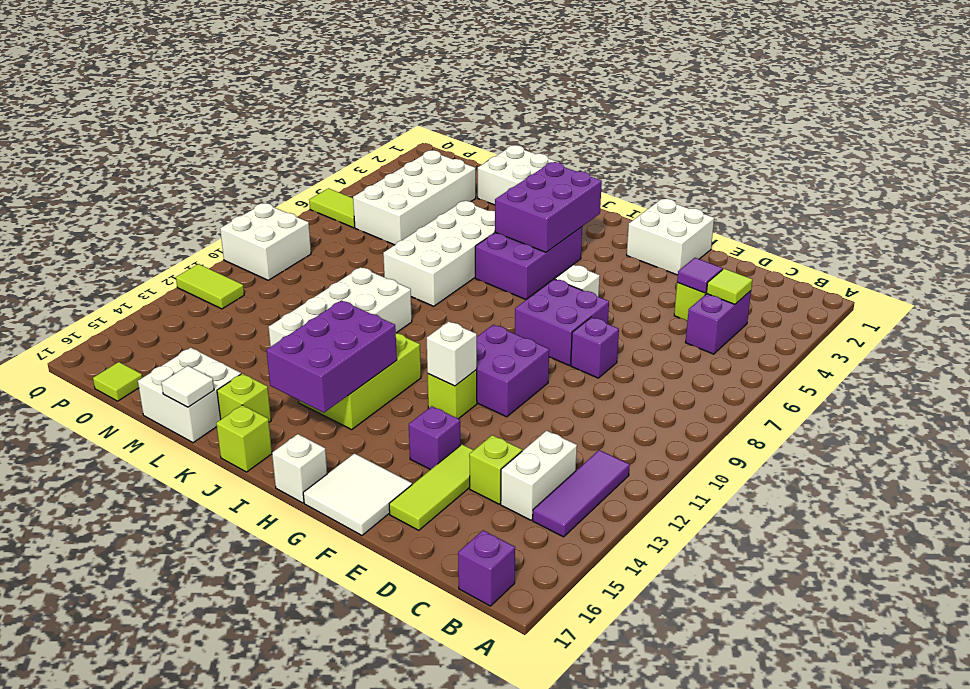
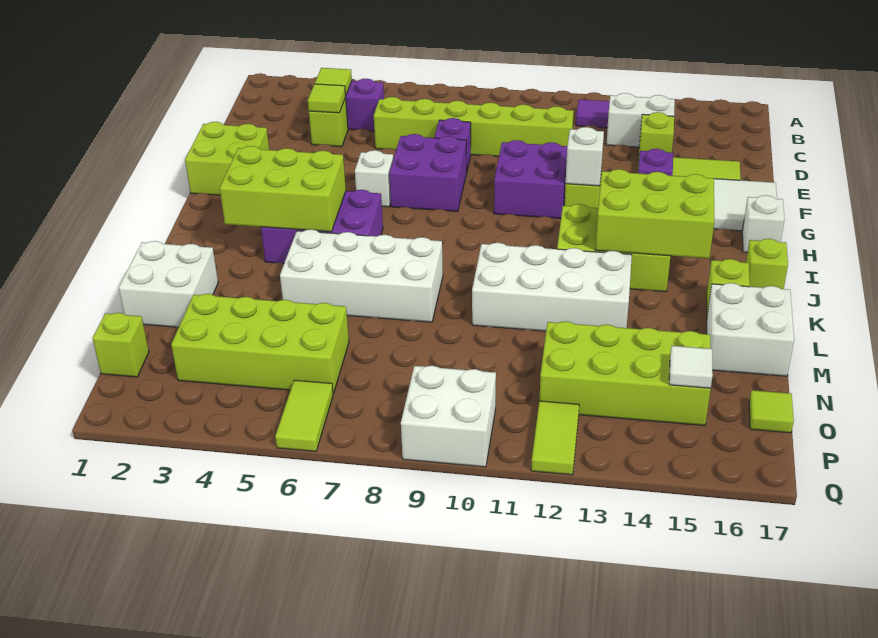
purple brick B17 level 1 -> none
purple tile D4 level 2 -> lime tile D4 level 2
none -> lime brick D6:D11 level 1
white brick F1:G2 level 1 -> lime brick F1:G2 level 1
purple brick I3:J5 level 2 -> lime brick I3:J5 level 2
purple brick I13:J15 level 2 -> lime brick I13:J15 level 2
white tile L17 level 2 -> white tile O15 level 2
white brick N3:O6 level 1 -> lime brick N3:O6 level 1
none -> lime brick N12:O15 level 1
none -> lime brick O1 level 1

